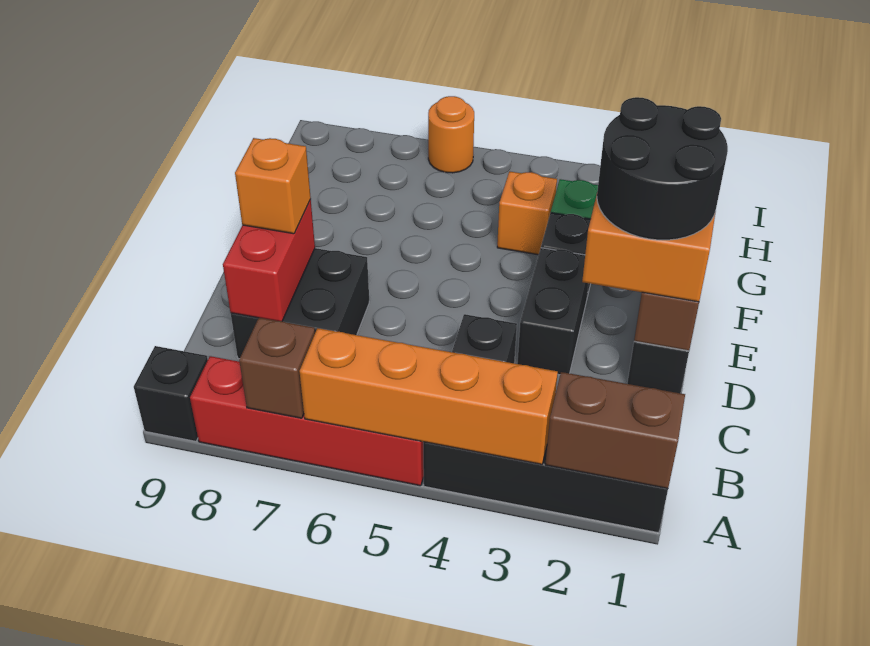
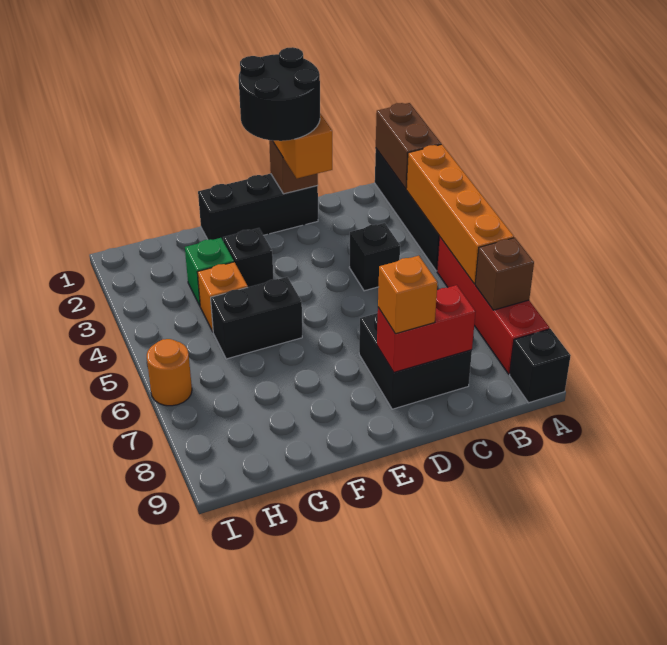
black brick D3:E3 level 1 -> black brick F5:G5 level 1

